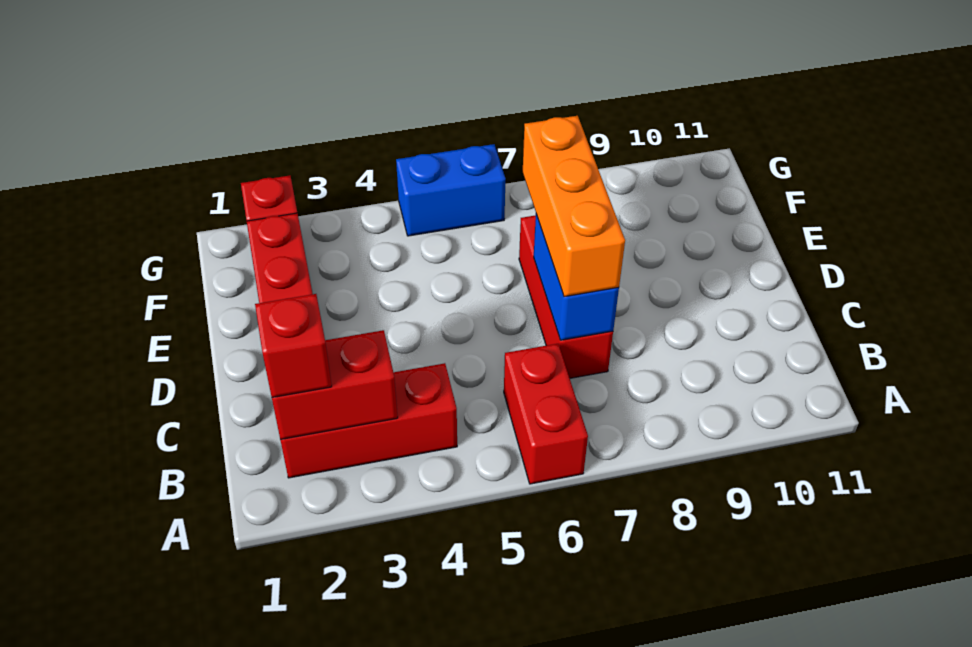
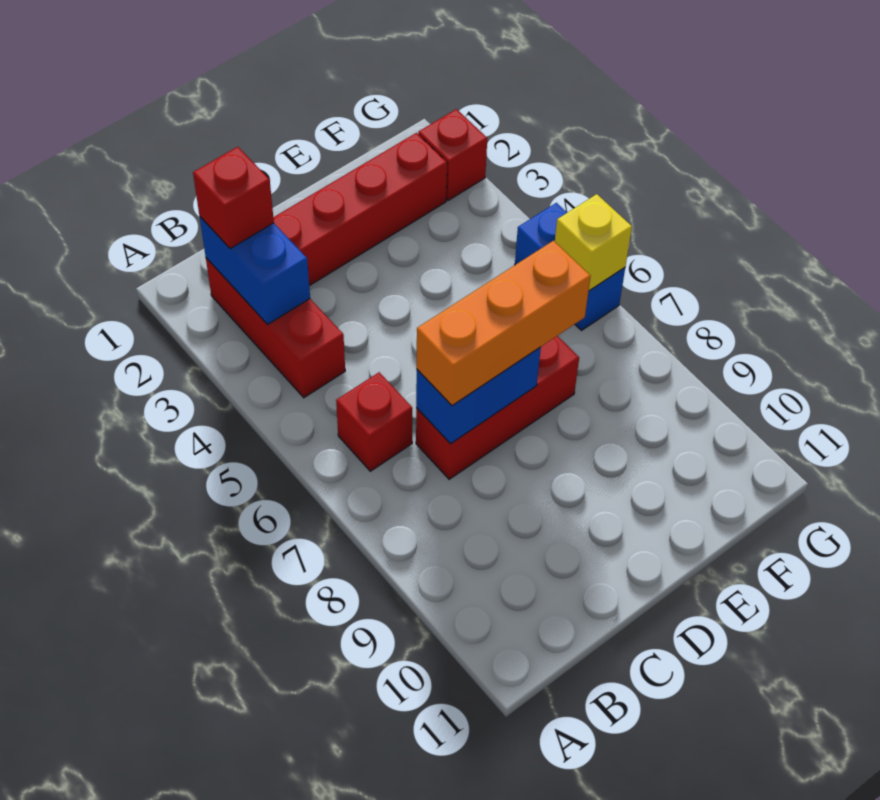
red brick A6:B6 level 1 -> red brick B6 level 1
red brick B2:B3 level 2 -> blue brick B2:B3 level 2
none -> yellow brick G6 level 2

